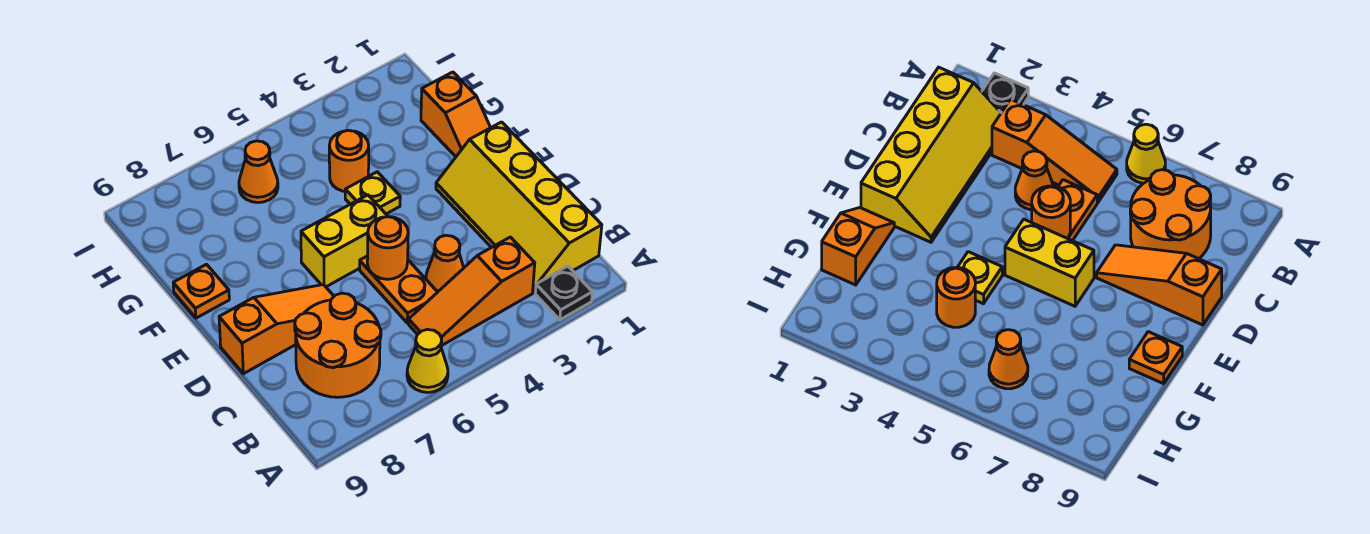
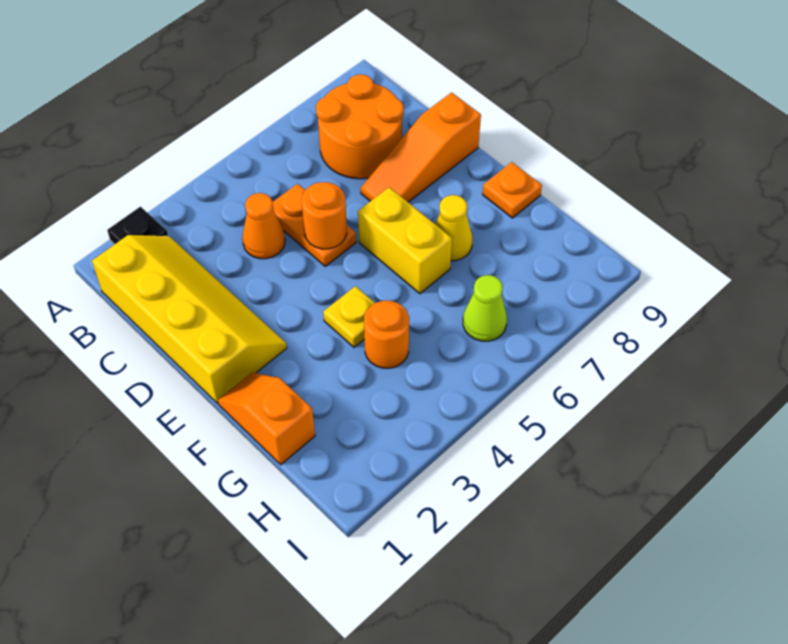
yellow cone A6 level 1 -> yellow cone F7 level 1
orange slope B3:B5 level 1 top 3 -> none
yellow brick E5:E6 level 1 -> yellow brick E6:F6 level 1
orange cone H6 level 1 -> lime cone H6 level 1

